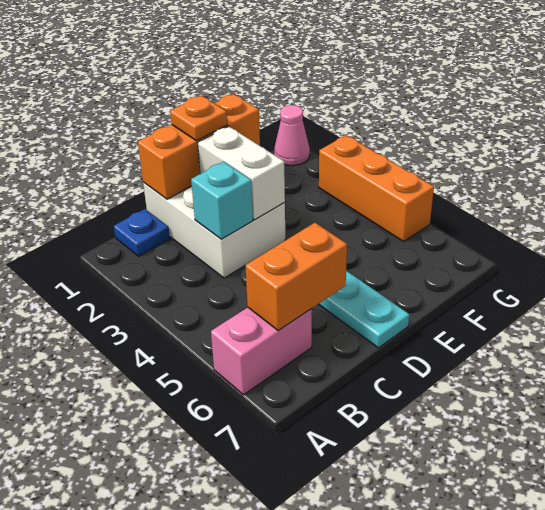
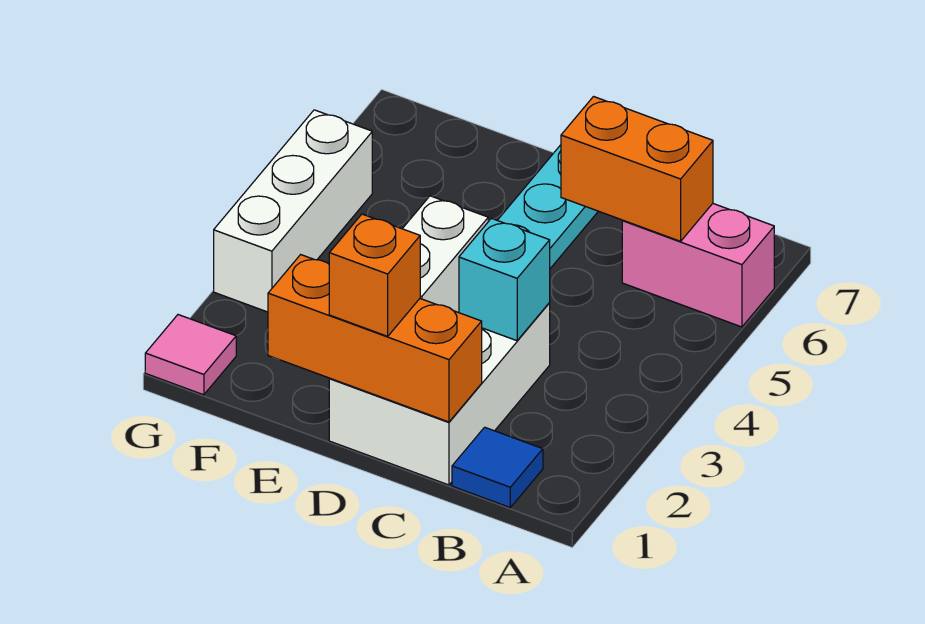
blue plate B1 level 1 -> blue tile B1 level 1
orange plate D1 level 3 -> orange brick D1 level 3
pink cone G1 level 1 -> pink tile G1 level 1
orange brick G3:G5 level 1 -> white brick G3:G5 level 1

